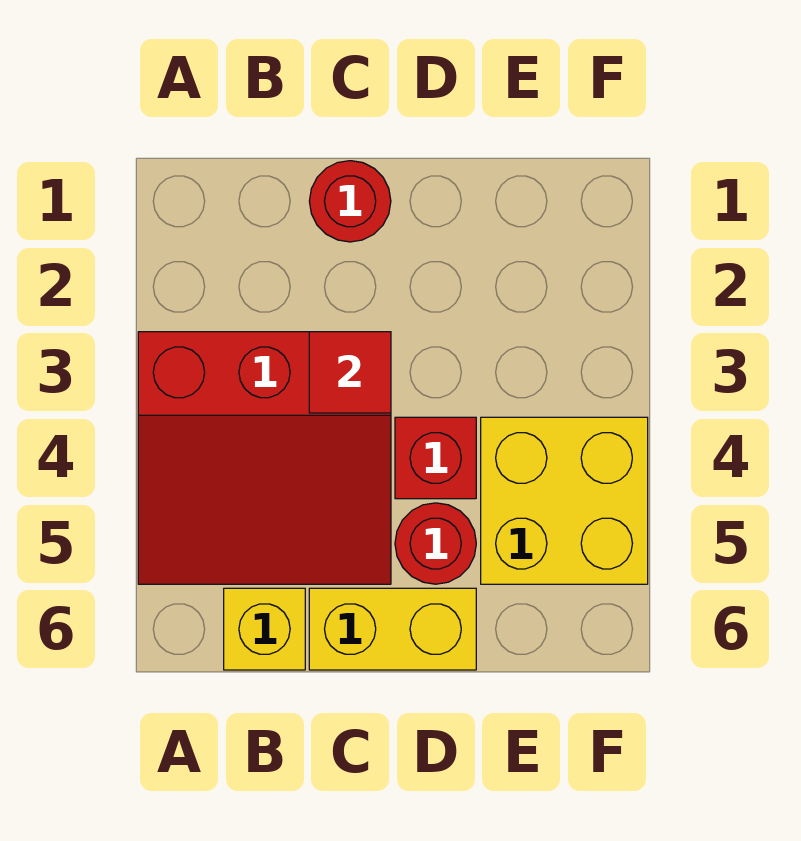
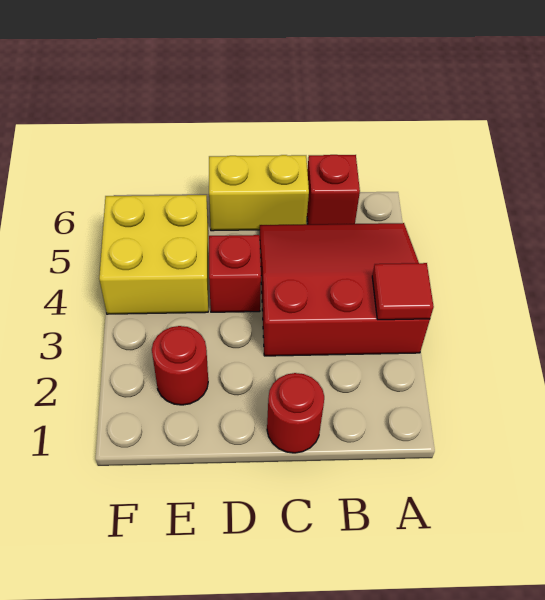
yellow brick B6 level 1 -> red brick B6 level 1
red tile C3 level 2 -> red tile A3 level 2
red round brick D5 level 1 -> red round brick E2 level 1

